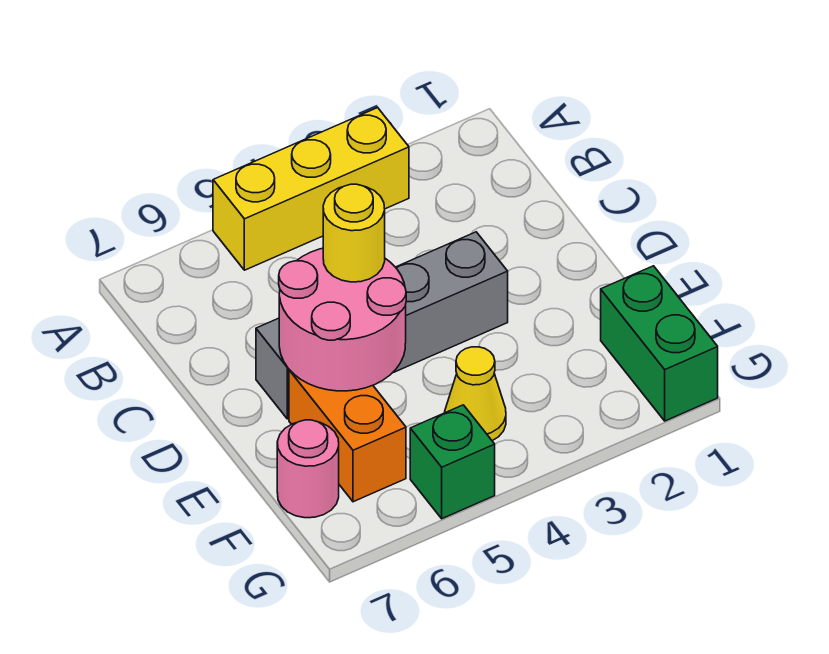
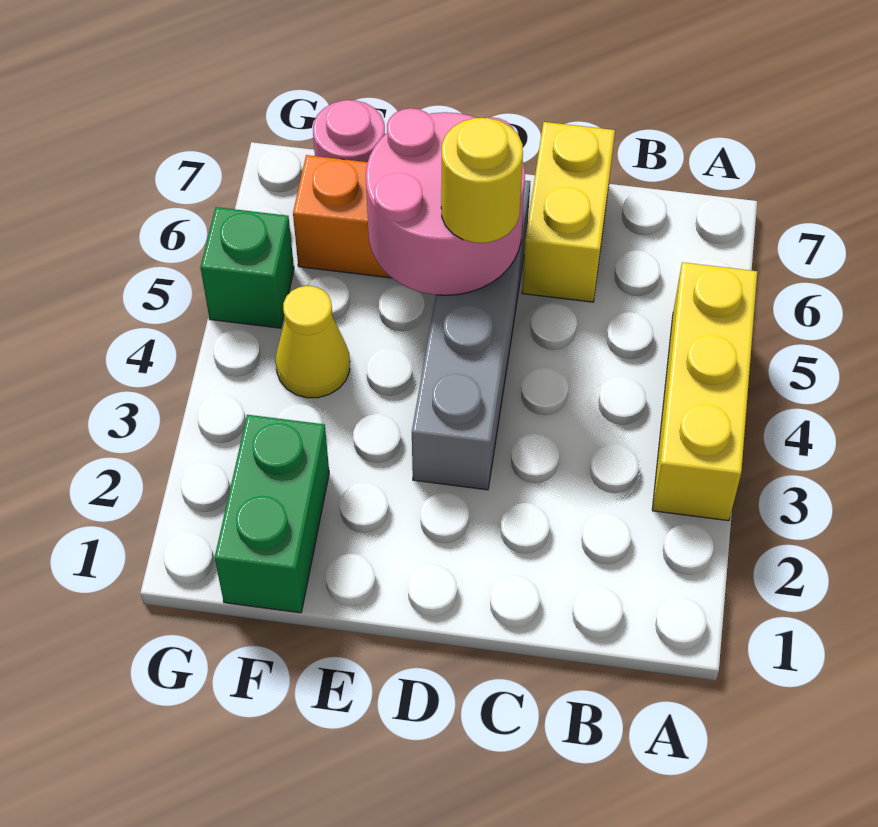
none -> yellow brick C6:C7 level 1
green brick F1:G1 level 1 -> green brick F1:F2 level 1

